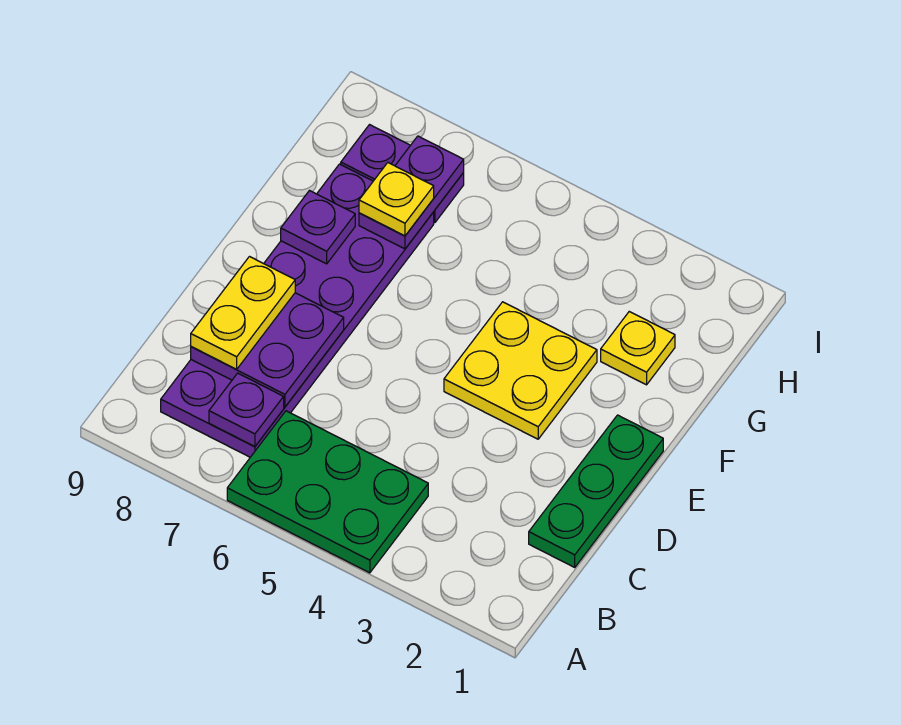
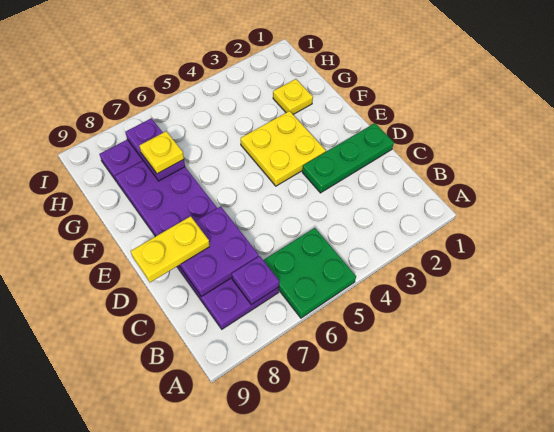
green plate A4:B6 level 1 -> green plate A5:B6 level 1
green plate C1:E1 level 1 -> green plate D1:D3 level 1
yellow plate C8:D8 level 3 -> yellow plate D8:D9 level 3
purple plate F8 level 2 -> none

